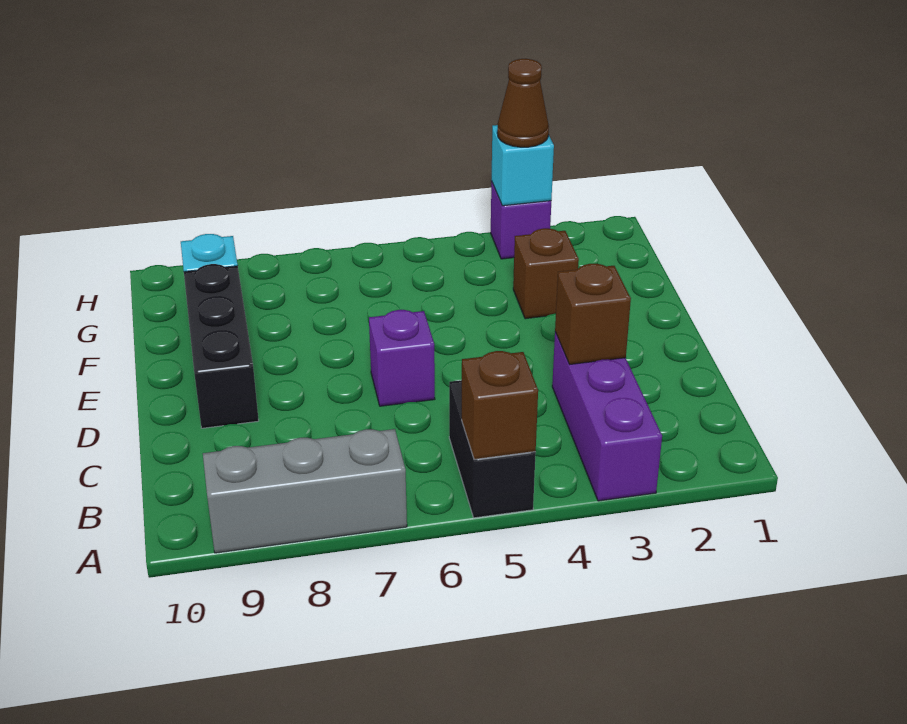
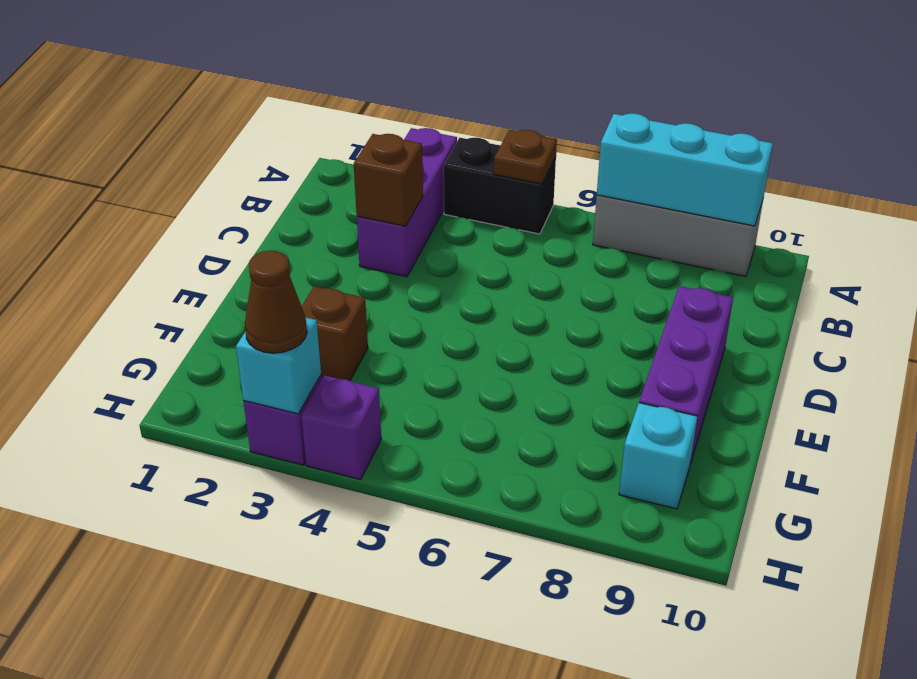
black brick A5:B5 level 1 -> black brick A4:A5 level 1
brown brick A5 level 2 -> brown plate A5 level 2
none -> cyan brick A7:A9 level 2
purple brick D6 level 1 -> purple brick H4 level 1
black brick D9:F9 level 1 -> purple brick D9:F9 level 1

